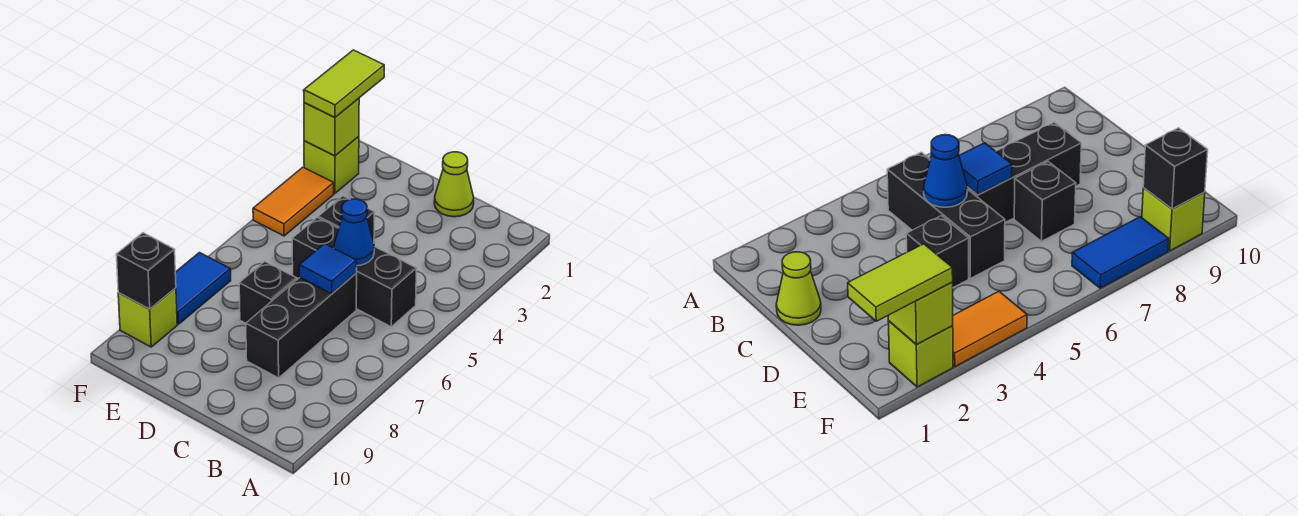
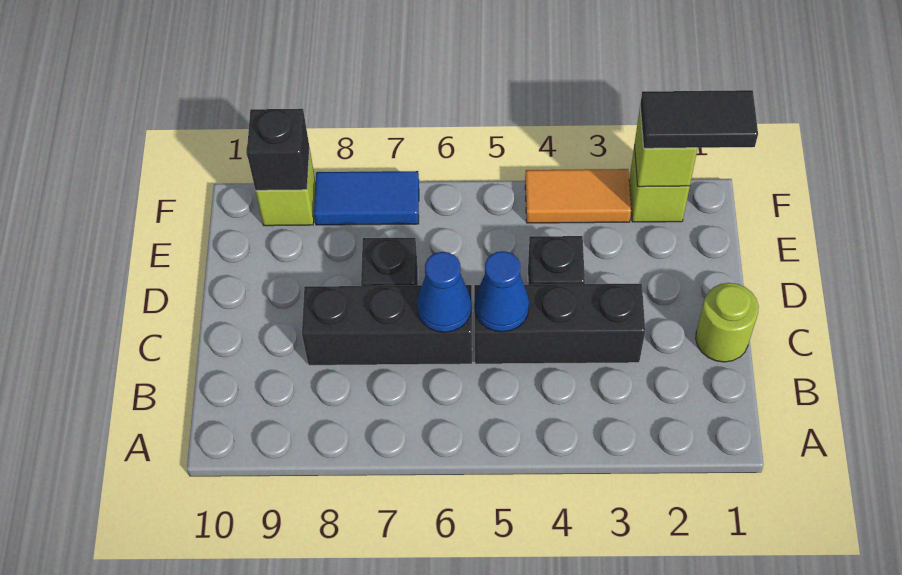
black brick B5:D5 level 1 -> black brick C3:C5 level 1
lime cone C1 level 1 -> lime round brick C1 level 1
blue tile C6 level 2 -> blue cone C6 level 2
lime tile F1:F2 level 3 -> black tile F1:F2 level 3

